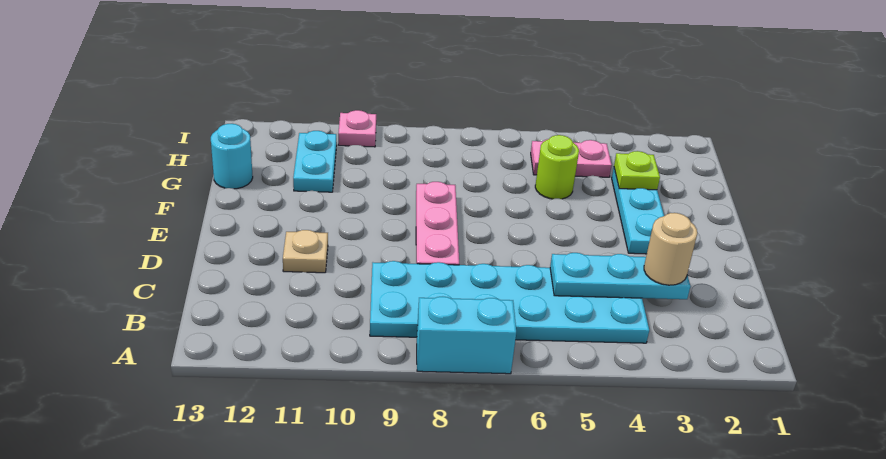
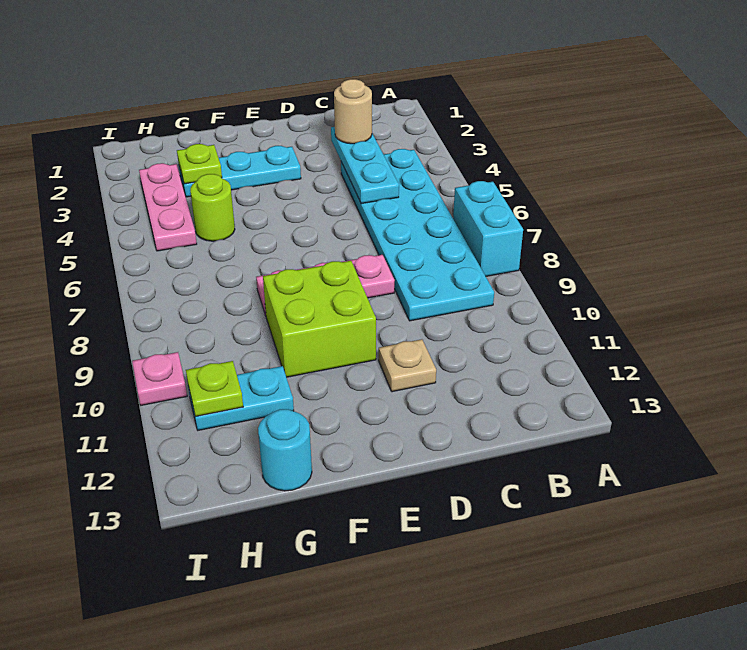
none -> lime brick E9:F10 level 1
pink plate H4:H5 level 1 -> pink plate H3:H5 level 1
none -> lime plate H11 level 2

